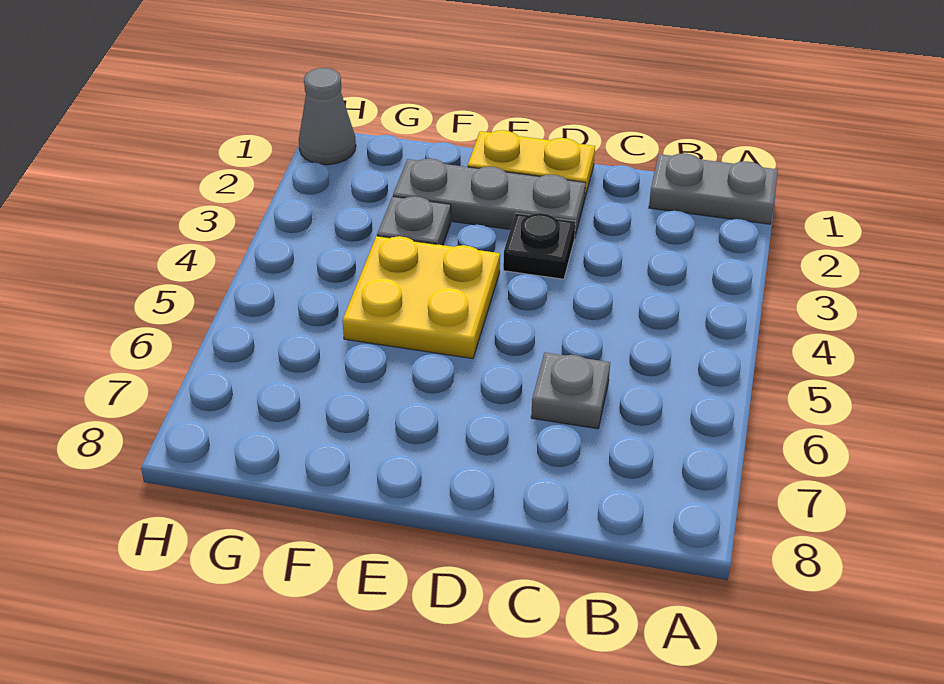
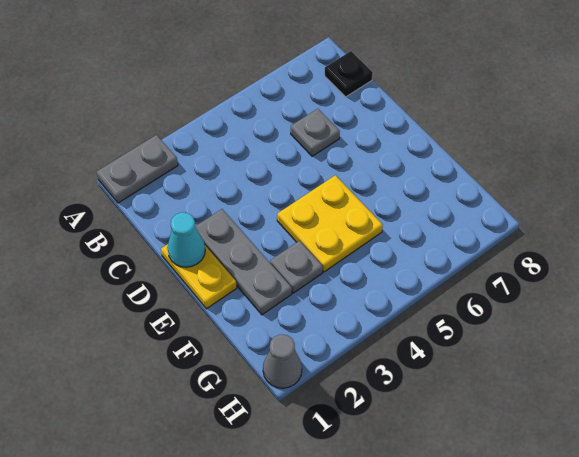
grey plate A1:B1 level 1 -> grey plate A1:A2 level 1
none -> cyan cone D1 level 2
black plate D3 level 1 -> black plate B8 level 1

